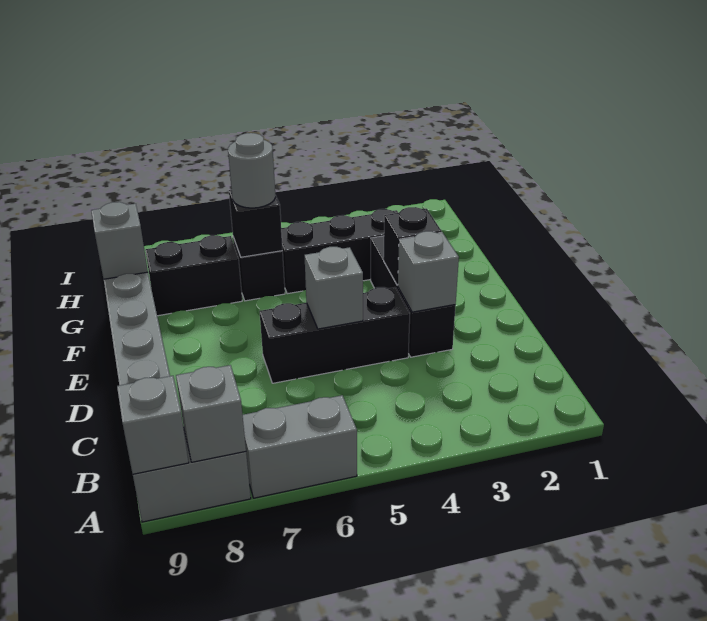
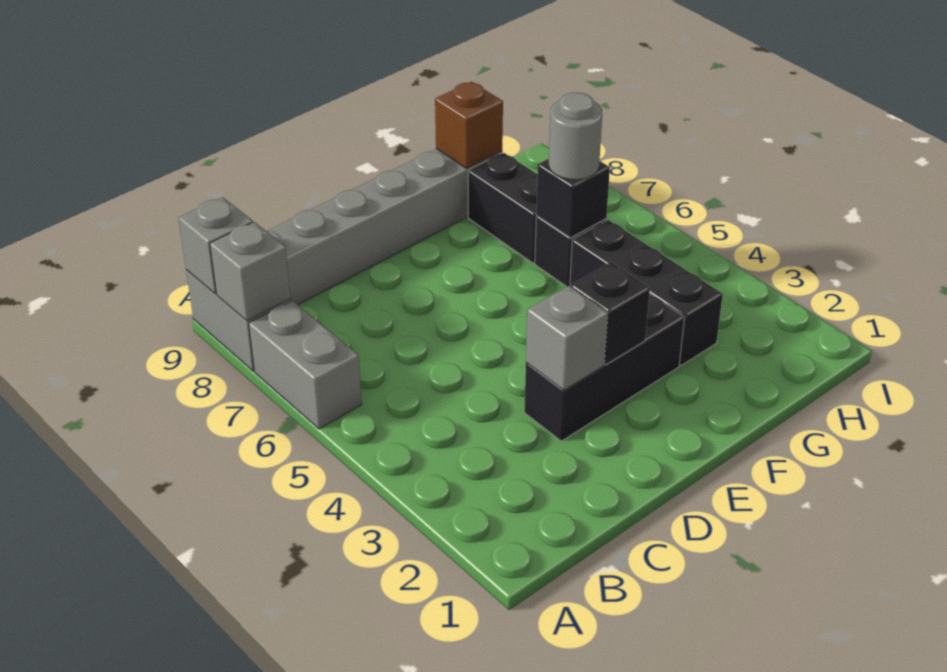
black brick D4:D6 level 1 -> none
grey brick D5 level 2 -> none
grey brick G9 level 2 -> brown brick G9 level 2

